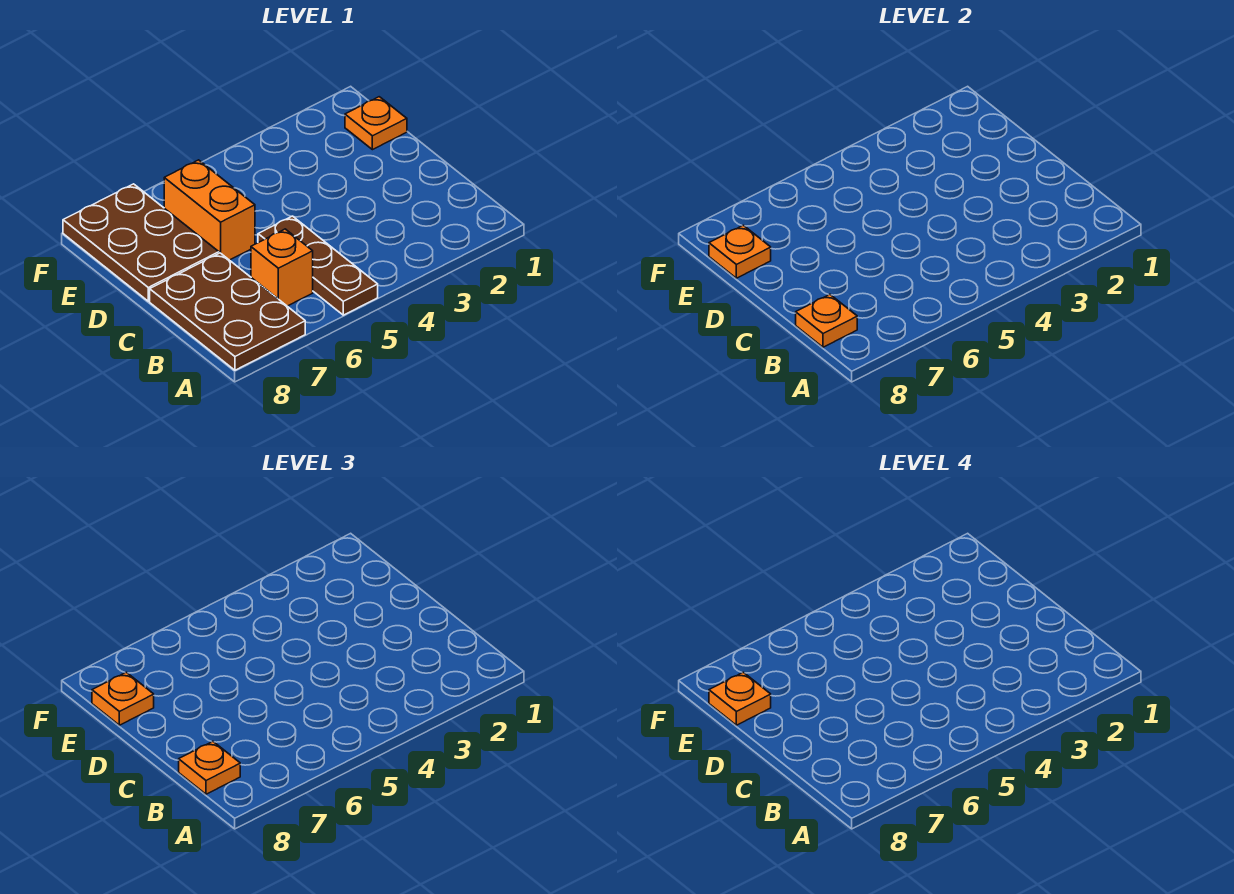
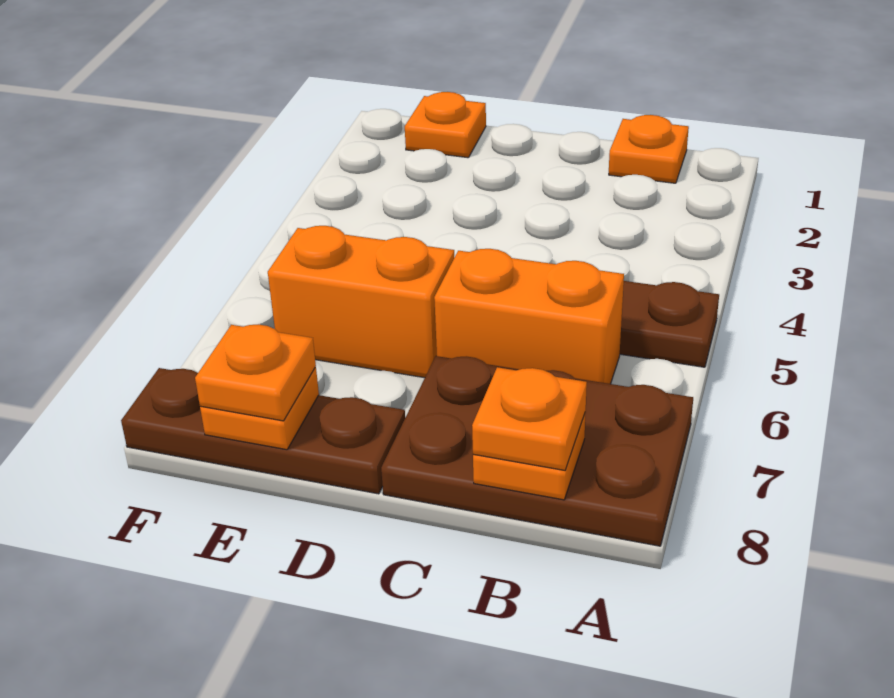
orange brick B6 level 1 -> orange brick B6:C6 level 1
brown plate D7:F8 level 1 -> brown plate D8:F8 level 1
orange plate E8 level 4 -> orange plate B1 level 1

